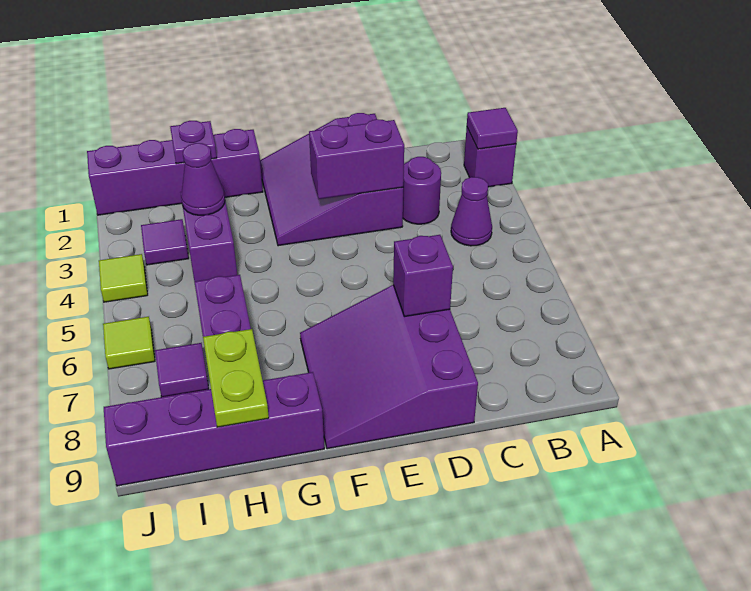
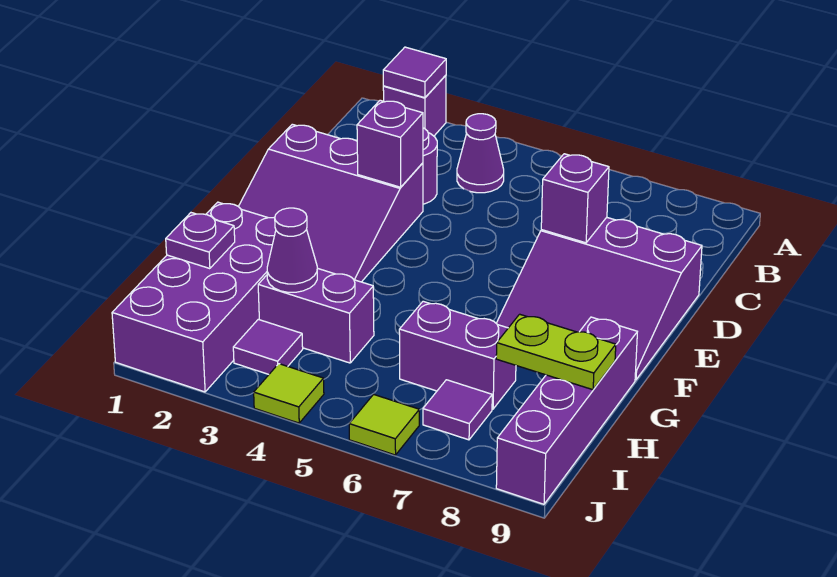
purple brick D3:E3 level 2 -> purple brick D3 level 2
purple brick G1:J1 level 1 -> purple brick G1:J2 level 1

